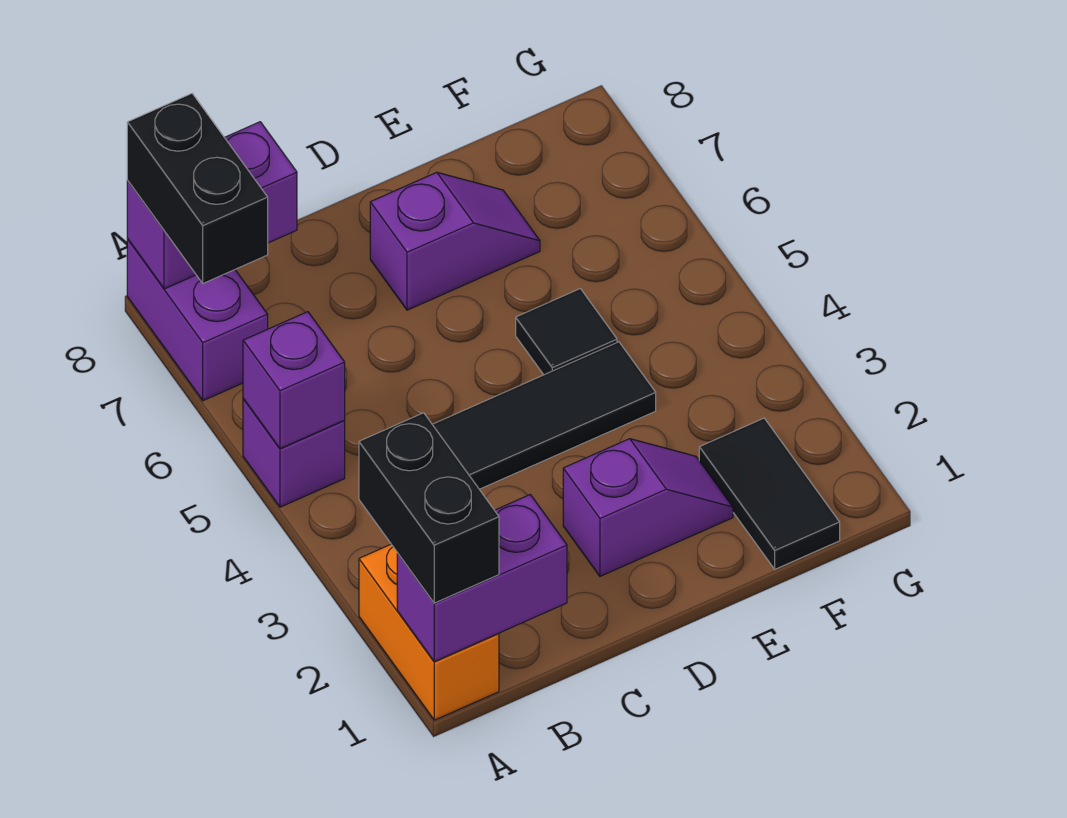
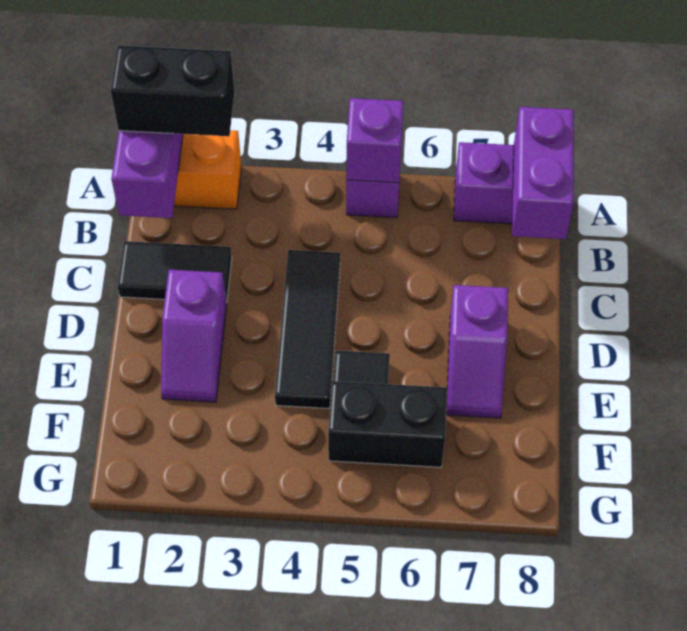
black brick A7:A8 level 3 -> black brick F5:F6 level 1
black tile F1:F2 level 1 -> black tile C1:C2 level 1

